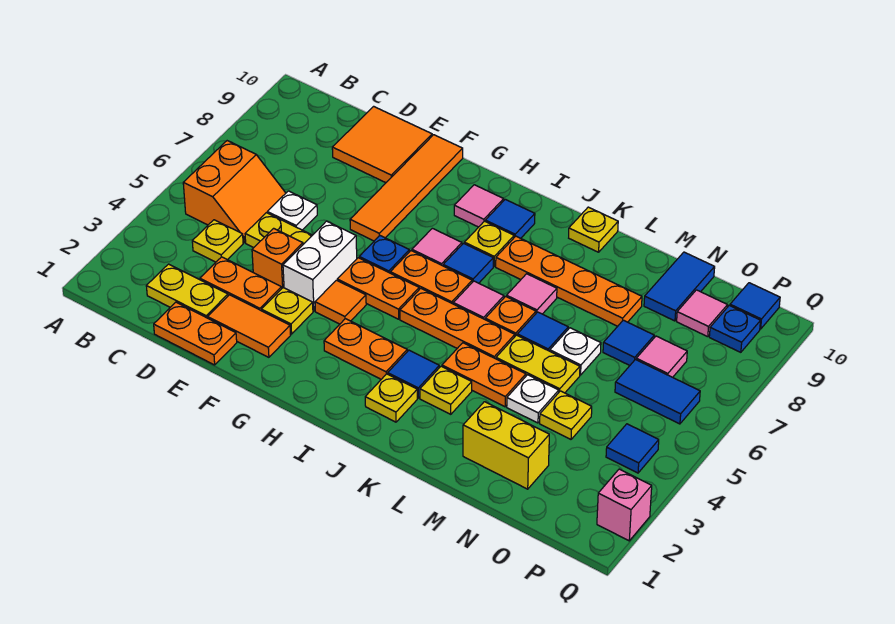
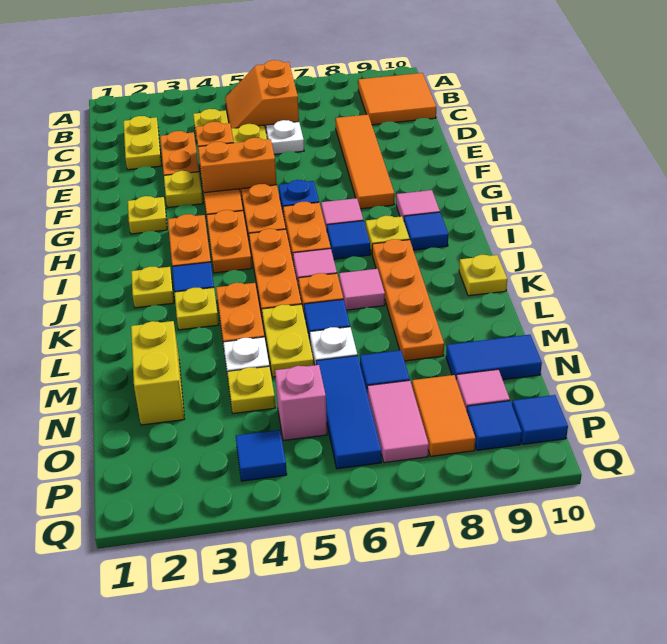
orange slope B5:C6 level 1 top B -> orange slope B5:C6 level 1 top 6
orange plate D1:E1 level 1 -> orange plate H4:I4 level 1
orange tile D9:E10 level 1 -> orange tile B9:C10 level 1
orange tile E2:F2 level 1 -> orange tile O8:P8 level 1
white brick F4:F5 level 1 -> orange brick F4:F5 level 1
orange tile F7:F10 level 1 -> orange tile D8:G8 level 1
none -> yellow plate G2 level 1
blue tile O6:P6 level 1 -> blue tile N6:P6 level 1
pink tile O7 level 1 -> pink tile O7:P7 level 1
blue plate P9 level 1 -> blue tile P9 level 1
pink brick Q2 level 1 -> pink brick O5 level 1

